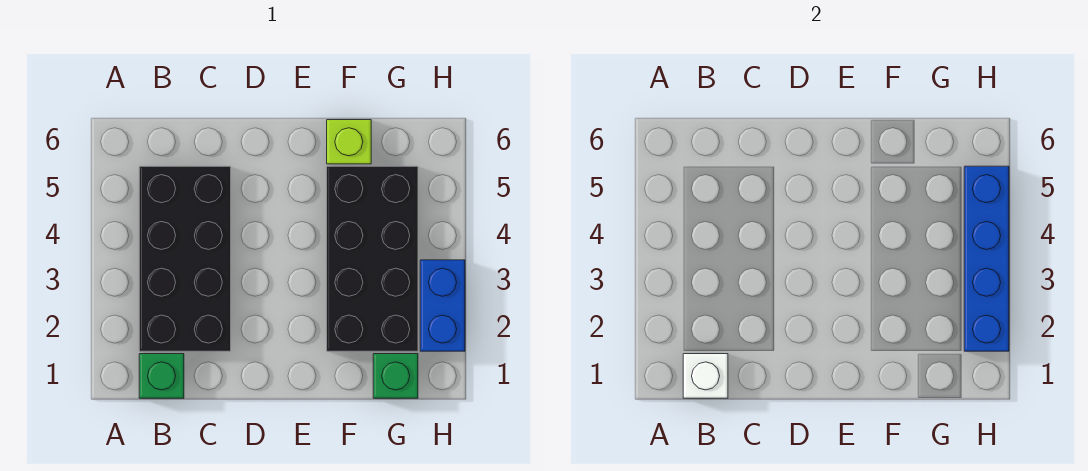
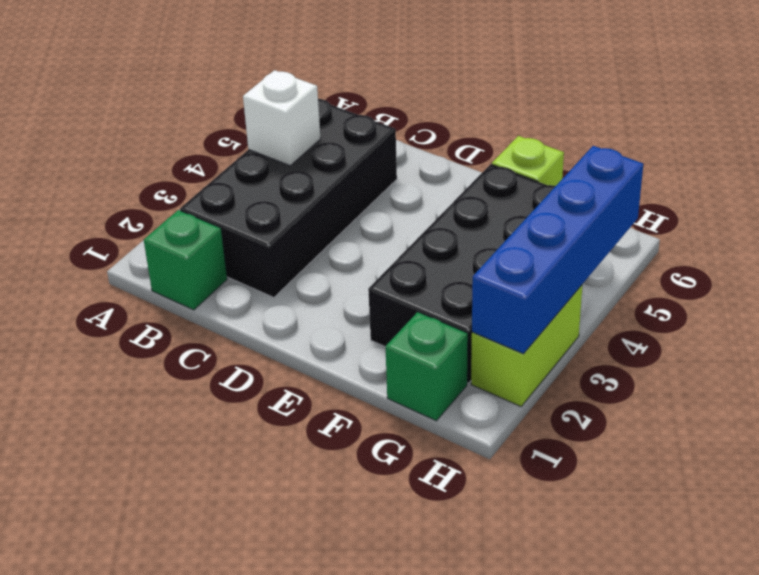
white brick B1 level 2 -> white brick B4 level 2
blue brick H2:H3 level 1 -> lime brick H2:H3 level 1

